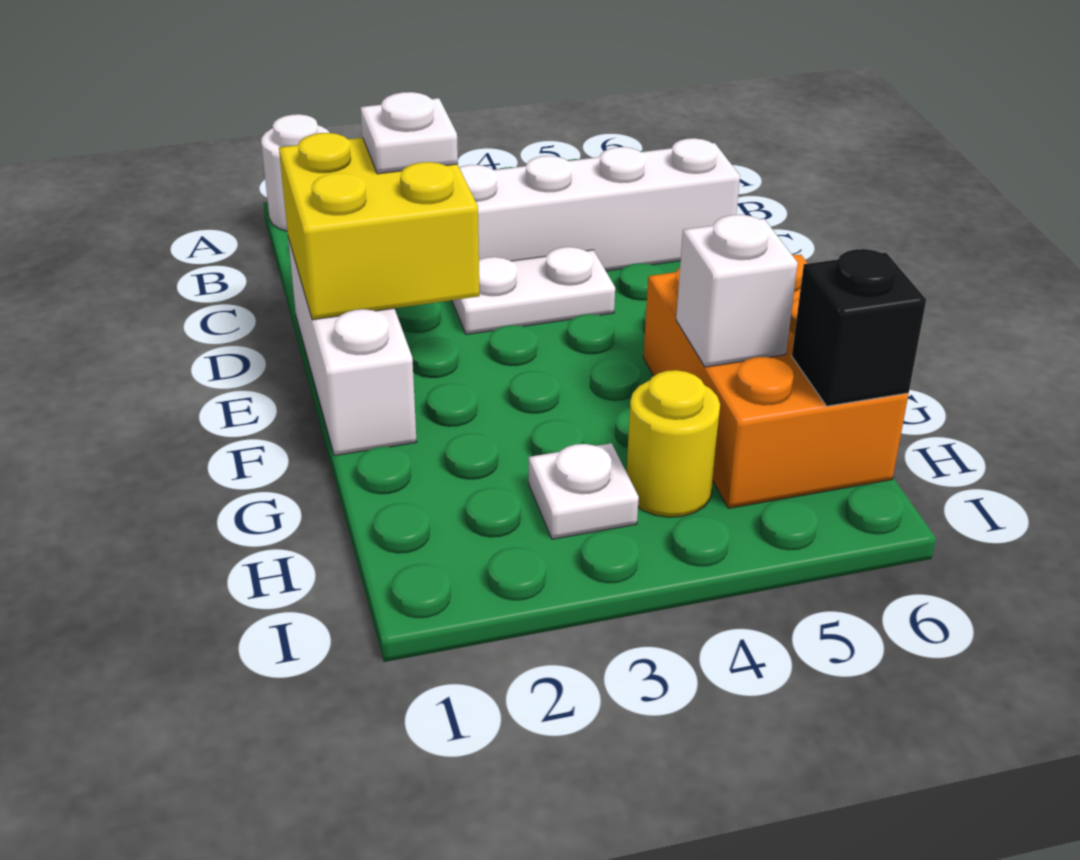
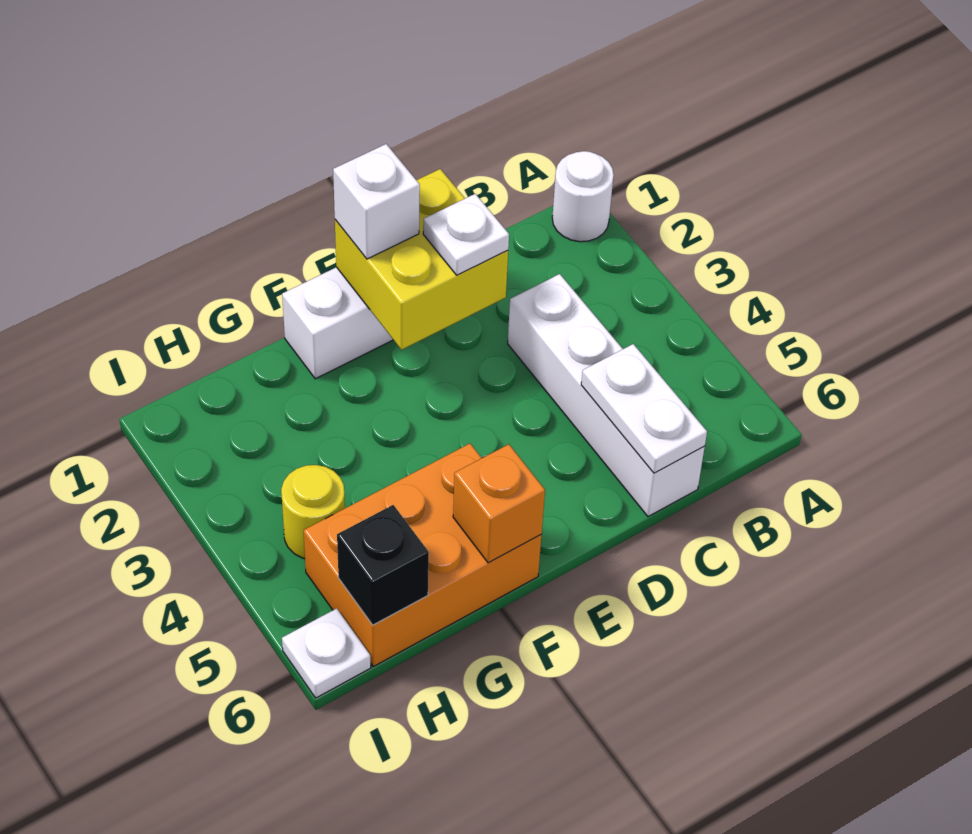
white plate D3:D4 level 1 -> white plate C5:C6 level 2
none -> orange brick F6 level 2
white brick G5 level 2 -> white brick E1 level 3
white plate H3 level 1 -> white plate I6 level 1

